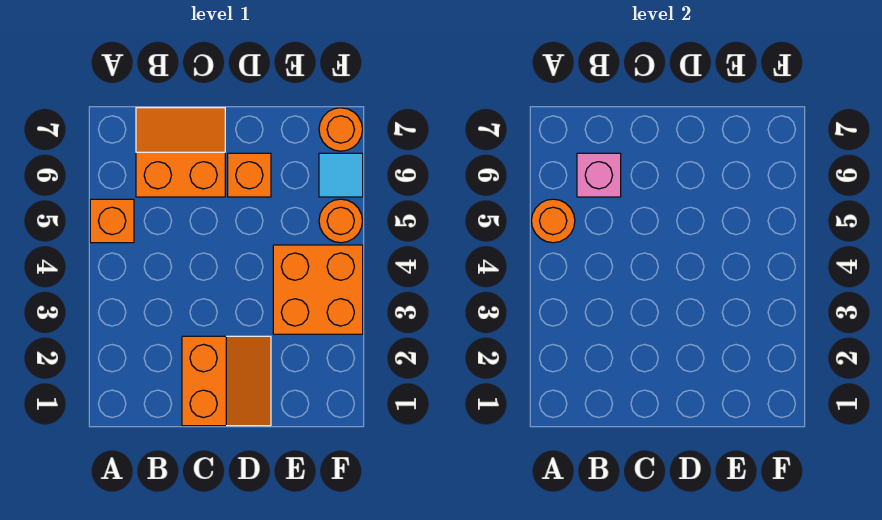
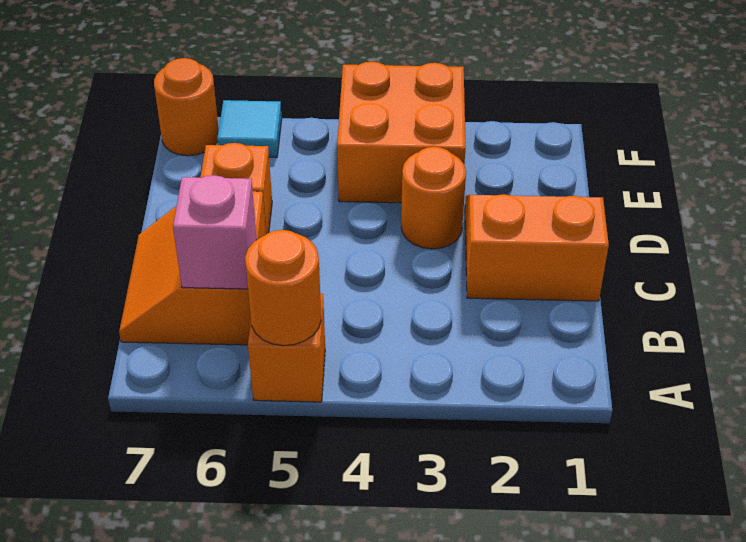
orange round brick F5 level 1 -> orange round brick D3 level 1

